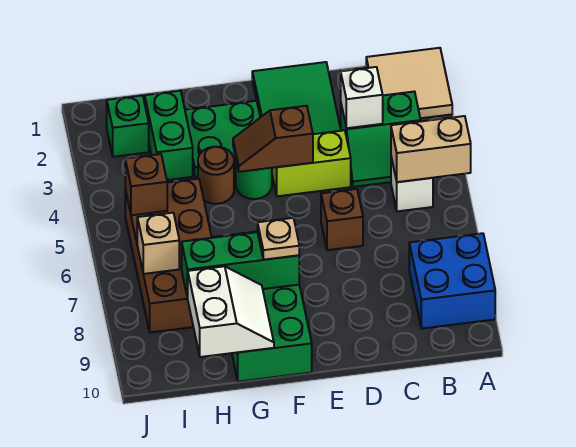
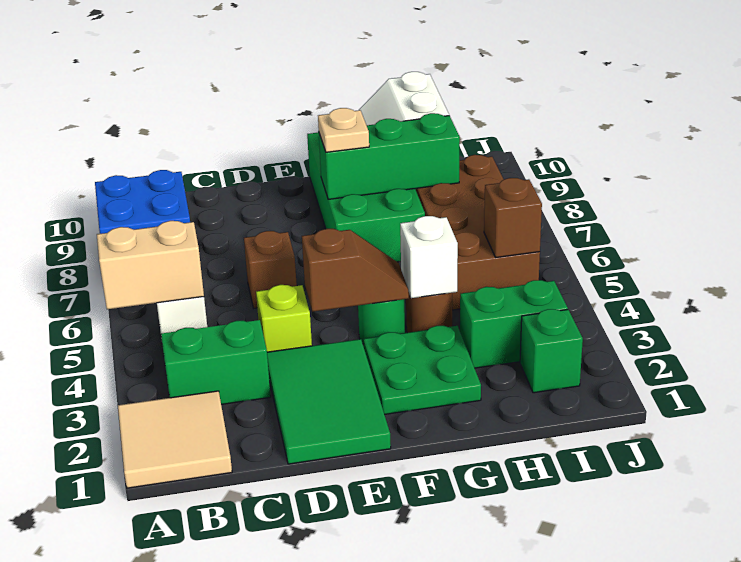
white brick C3 level 2 -> white brick G4 level 2
lime brick D4:E4 level 1 -> lime brick D4 level 1
green brick H2:H3 level 1 -> green brick H3:I3 level 1
tan brick I7 level 2 -> none

